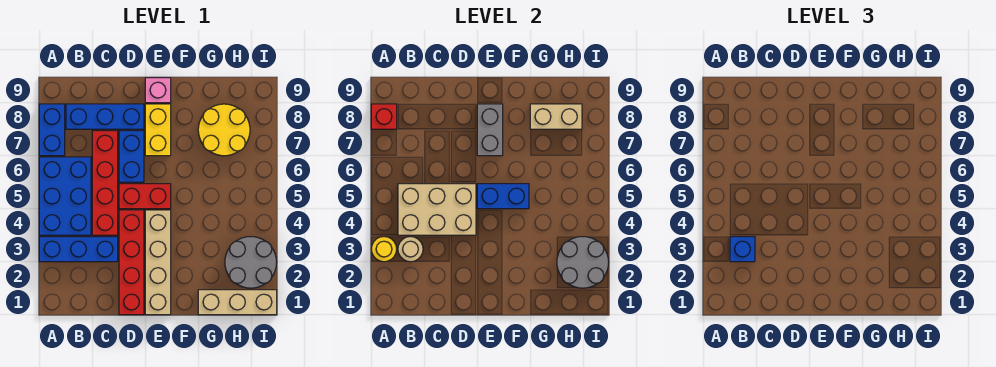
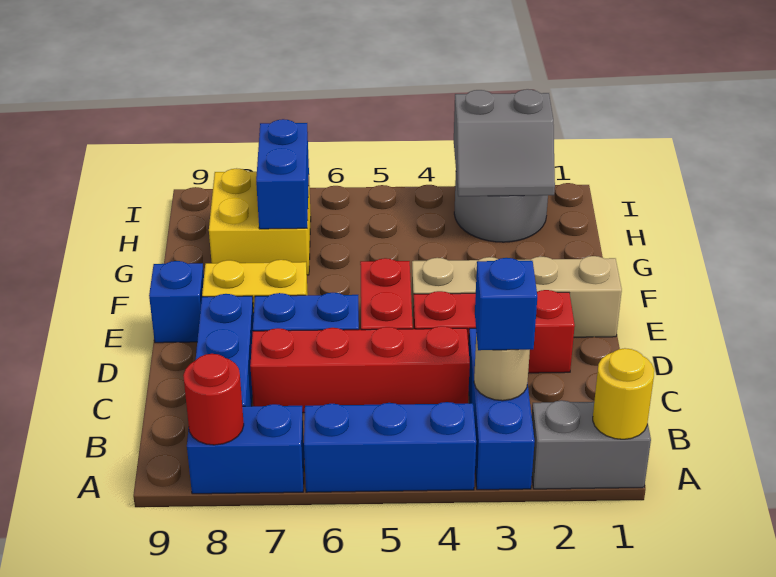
yellow round brick A3 level 2 -> yellow round brick A1 level 2
blue brick A4:B6 level 1 -> blue brick A4:A6 level 1
red brick A8 level 2 -> red round brick A8 level 2
tan brick B4:D5 level 2 -> none
red brick D1:D4 level 1 -> red brick D2:D4 level 1
blue brick E5:F5 level 2 -> blue brick G7:H7 level 2
grey brick E7:E8 level 2 -> grey brick A1:A2 level 1
pink brick E9 level 1 -> blue brick E9 level 1
tan brick G1:I1 level 1 -> none
yellow round brick G7:H8 level 1 -> yellow brick G7:H8 level 1
tan brick G8:H8 level 2 -> none
grey round brick H2:I3 level 2 -> grey slope H2:I3 level 2 top I

